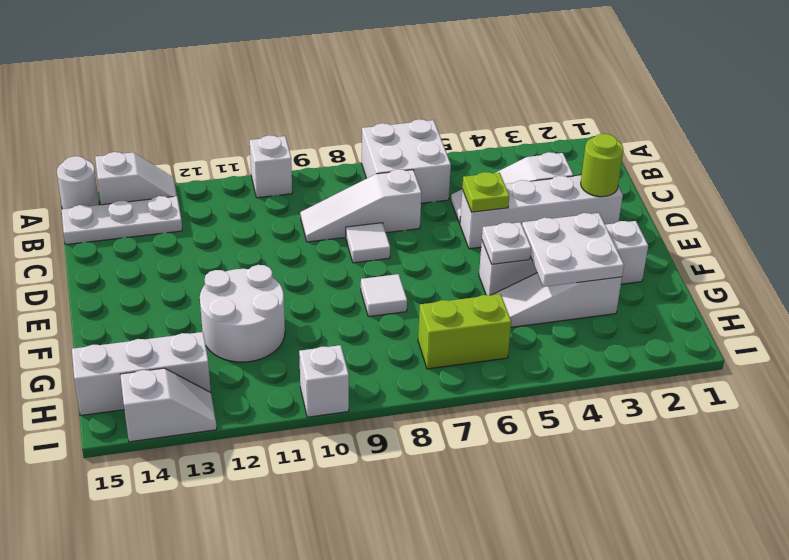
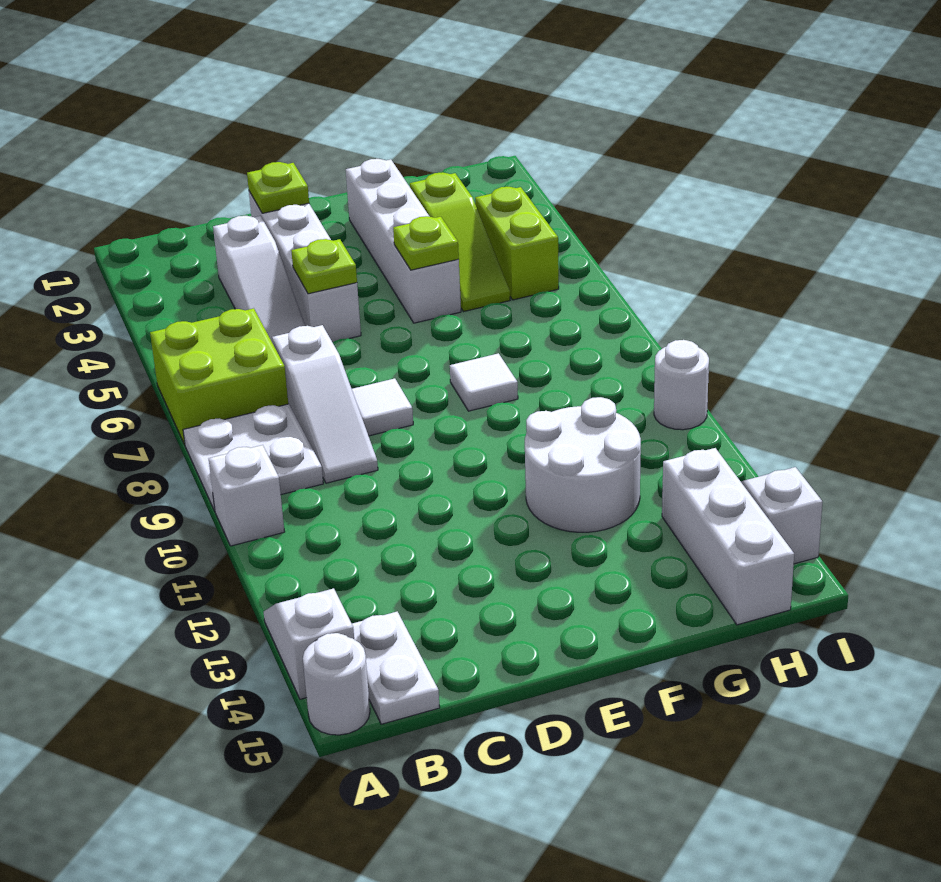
white brick A6:B7 level 1 -> lime brick A6:B7 level 1
white plate B13:B15 level 1 -> white plate B14:B15 level 1
lime round brick D2 level 2 -> lime plate D2 level 2
white plate F3:G4 level 2 -> white plate A8:B9 level 1
white plate F5 level 2 -> lime plate F5 level 2
white slope G3:G5 level 1 top 3 -> lime slope G3:G5 level 1 top 3
lime brick H6:H7 level 1 -> lime brick H4:H5 level 1
white brick I10 level 1 -> white round brick I10 level 1

